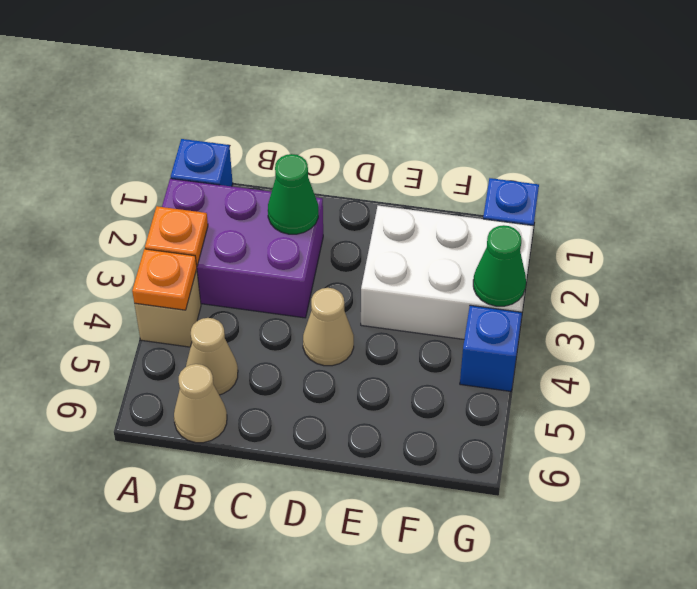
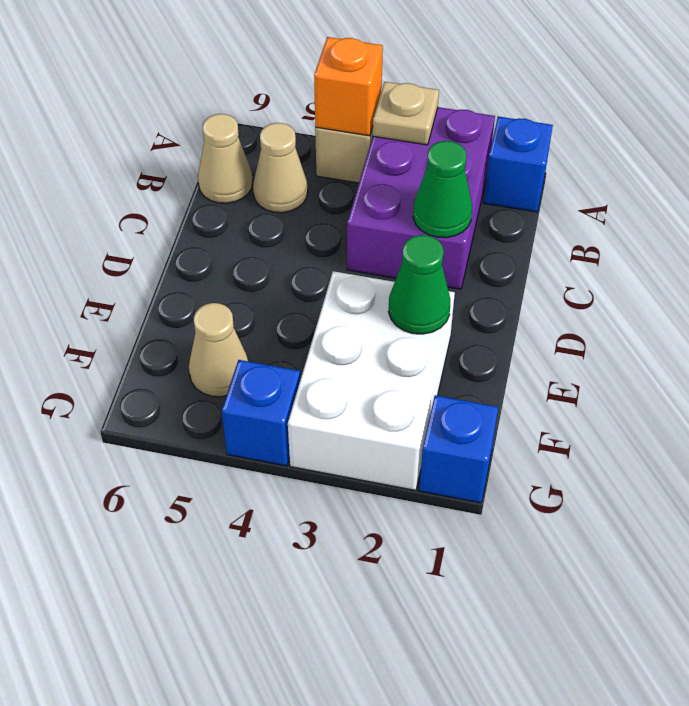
orange plate A3 level 2 -> tan plate A3 level 2
orange plate A4 level 2 -> orange brick A4 level 2
tan cone D4 level 1 -> tan cone F5 level 1
green cone G3 level 2 -> green cone E2 level 2

